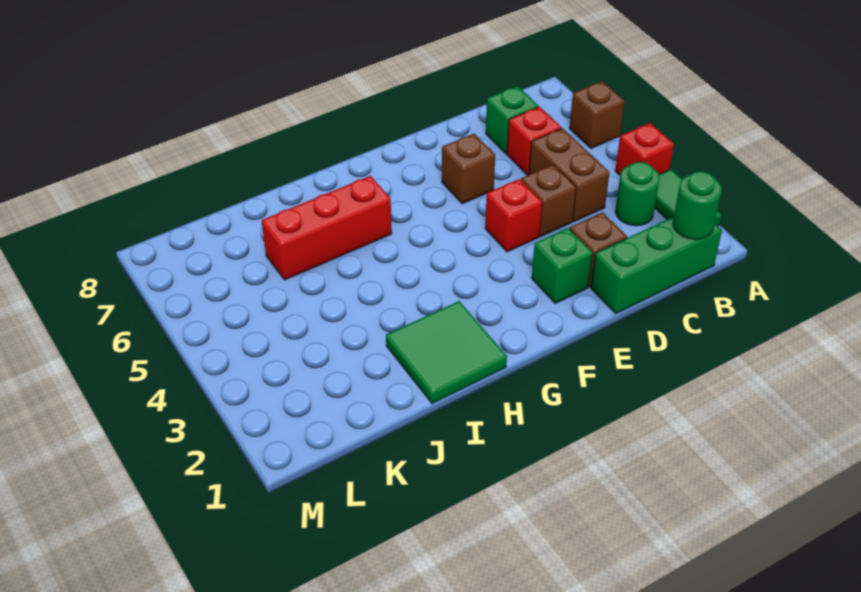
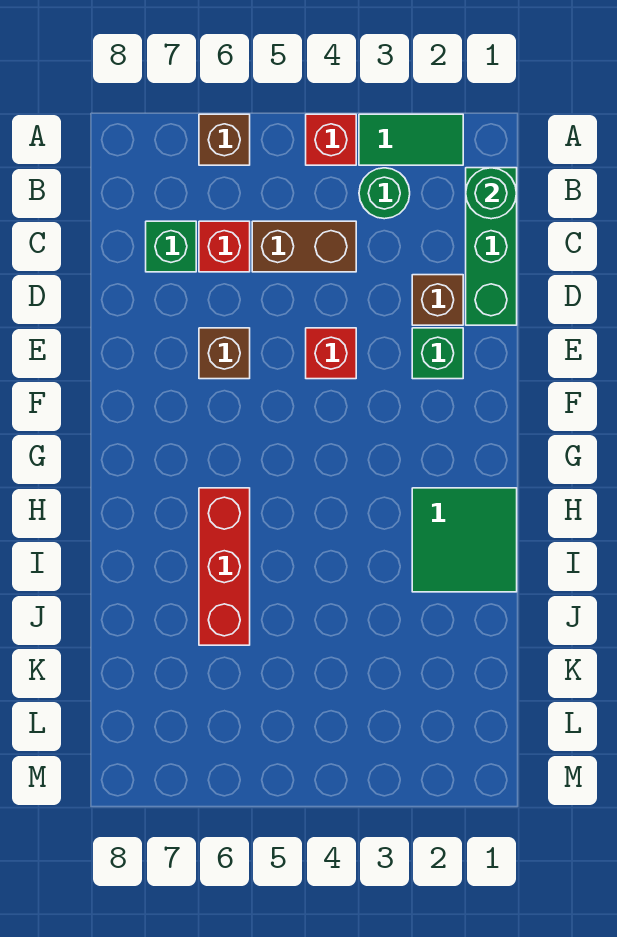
brown brick D4 level 1 -> none

